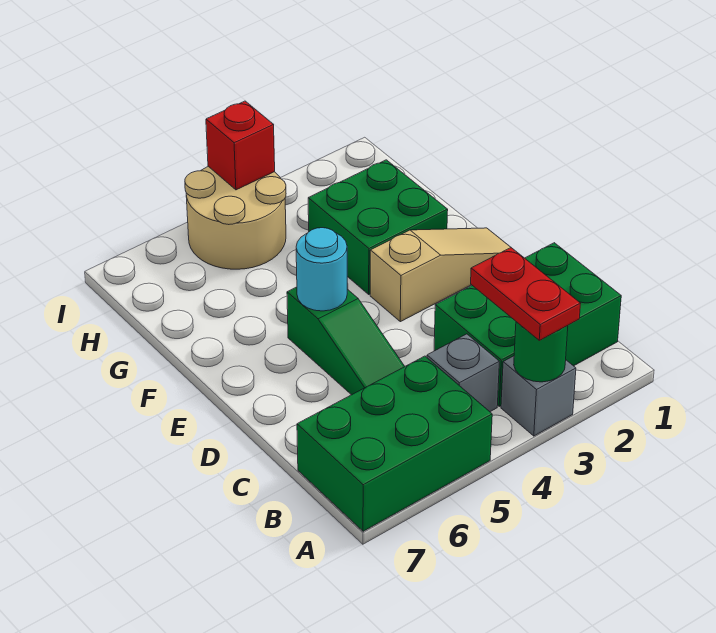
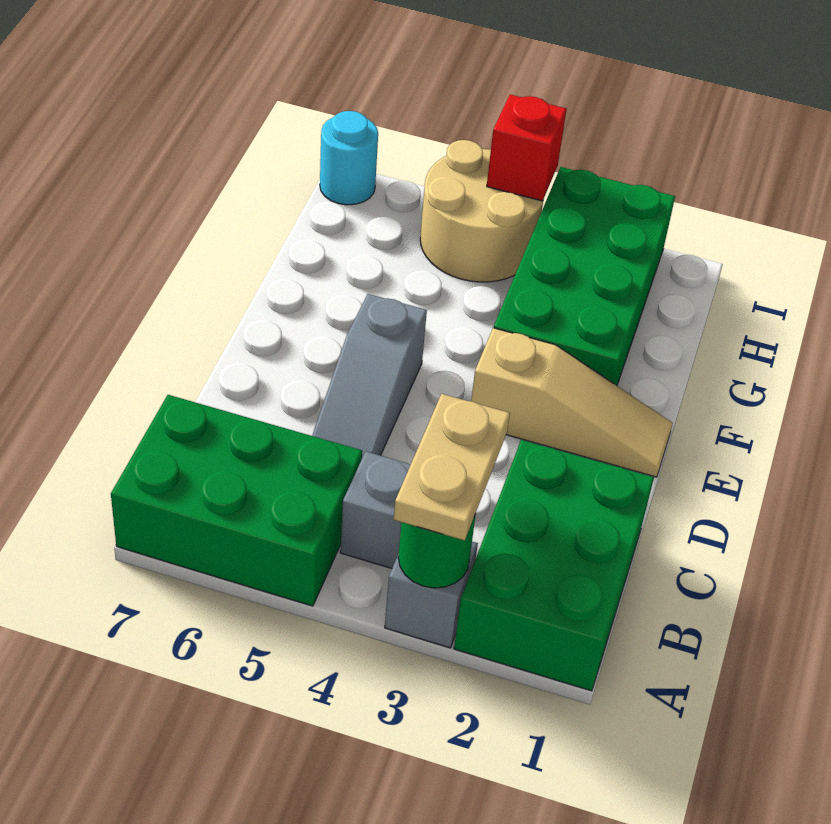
red plate A3:B3 level 3 -> tan plate A3:B3 level 3
green brick B1:C3 level 1 -> green brick A1:C2 level 1
green slope C5:E5 level 1 top E -> grey slope C5:E5 level 1 top E
cyan round brick E5 level 2 -> cyan round brick I7 level 1
green brick F2:G3 level 1 -> green brick F2:I3 level 1

